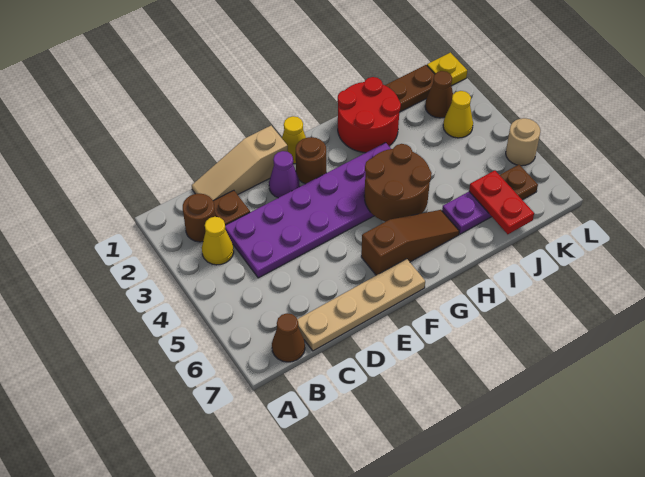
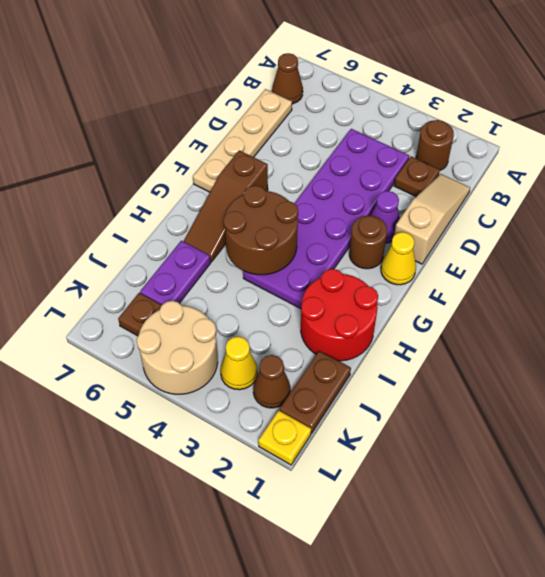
yellow cone B3 level 1 -> none
red plate J6:J7 level 2 -> none
tan round brick L5 level 1 -> tan round brick K4:L5 level 1

